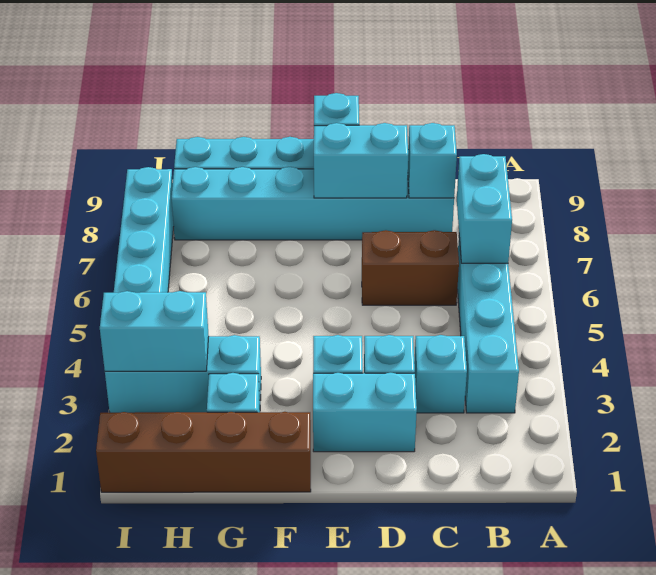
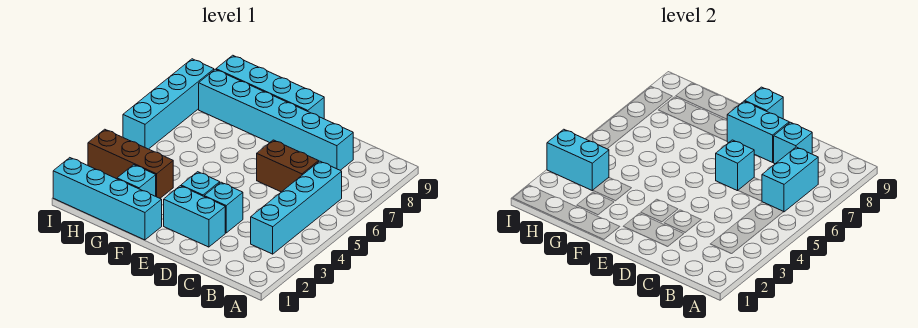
cyan brick C3 level 1 -> cyan brick D6 level 2
brown brick F1:I1 level 1 -> cyan brick F1:I1 level 1
cyan brick G3:I3 level 1 -> brown brick G3:I3 level 1

